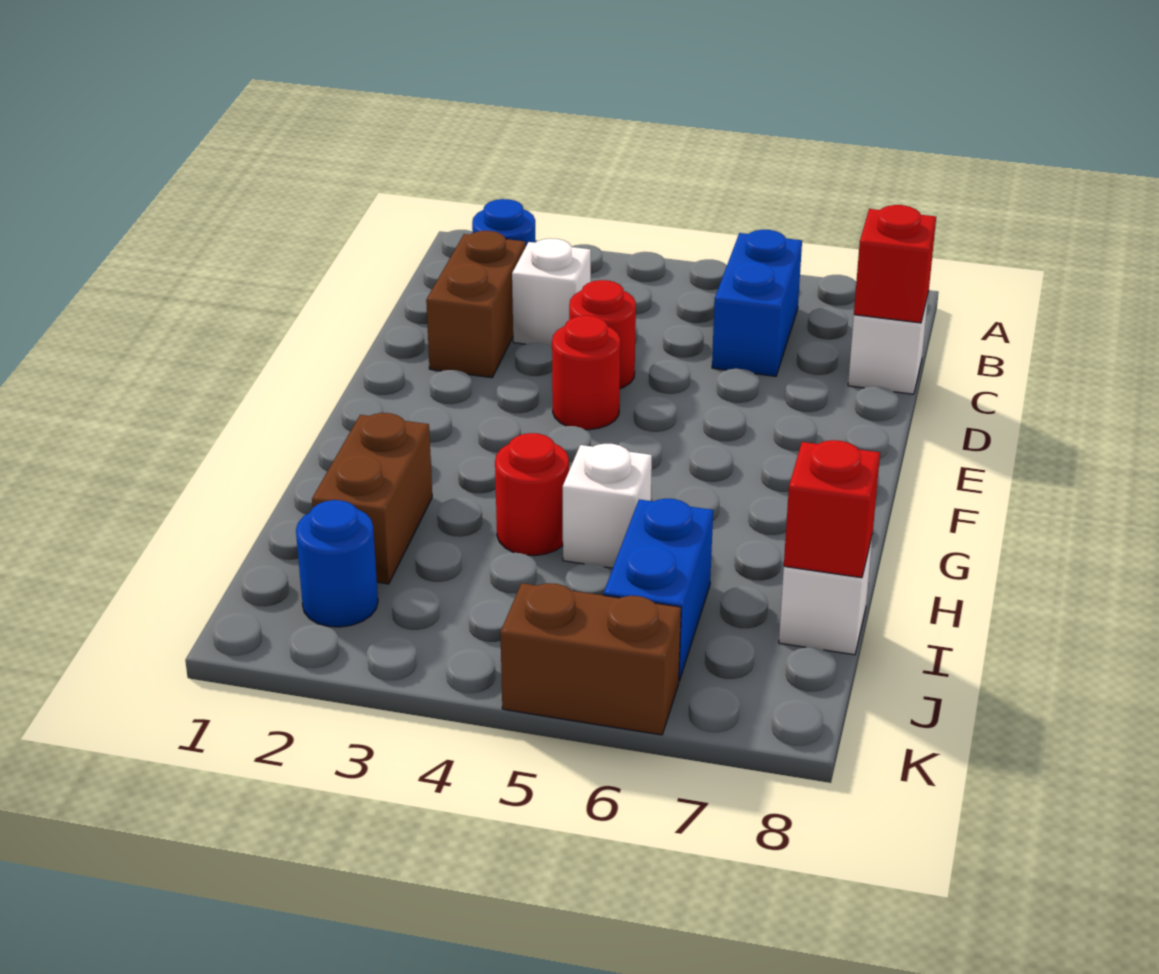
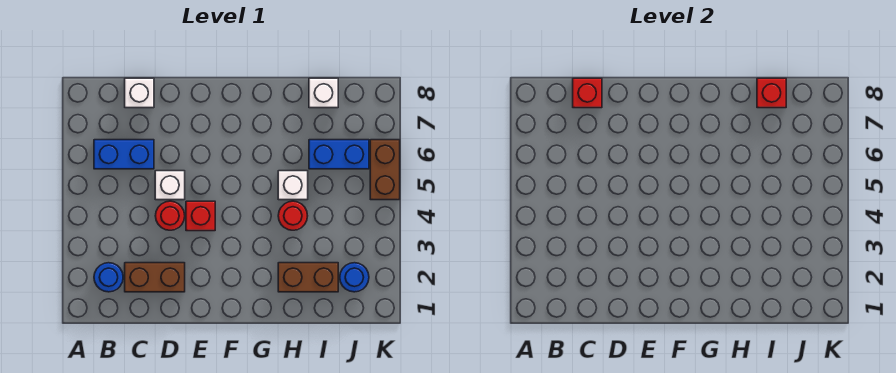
white brick C3 level 1 -> white brick D5 level 1
red round brick E4 level 1 -> red brick E4 level 1

